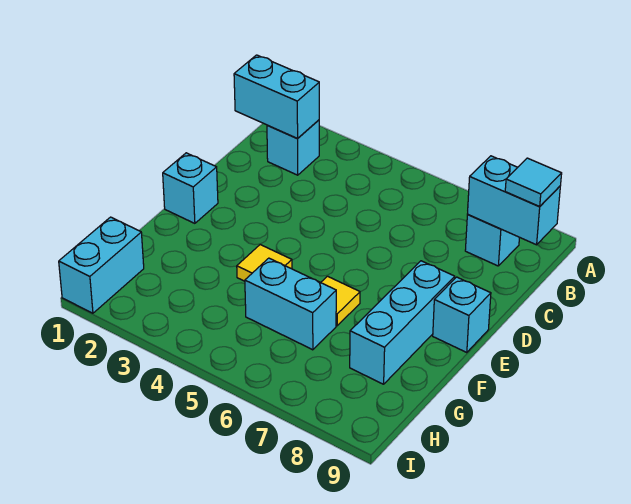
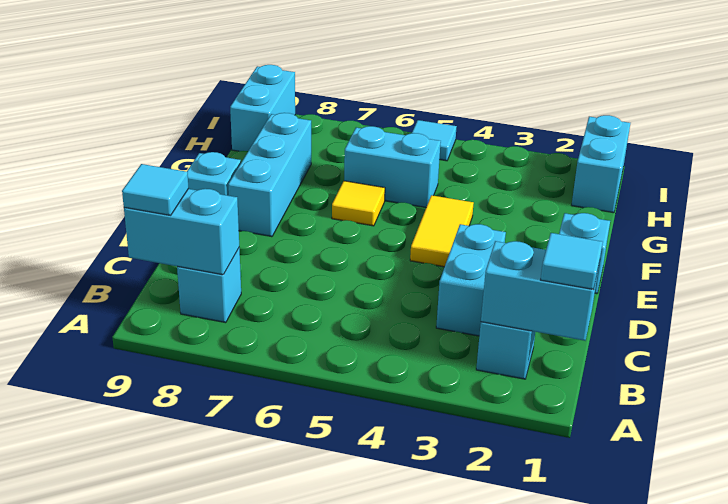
none -> cyan tile B1 level 3
none -> cyan brick C3:D3 level 1
yellow tile F4 level 1 -> yellow tile E4:F4 level 1
none -> cyan brick H9:I9 level 1
none -> cyan tile I5 level 1

